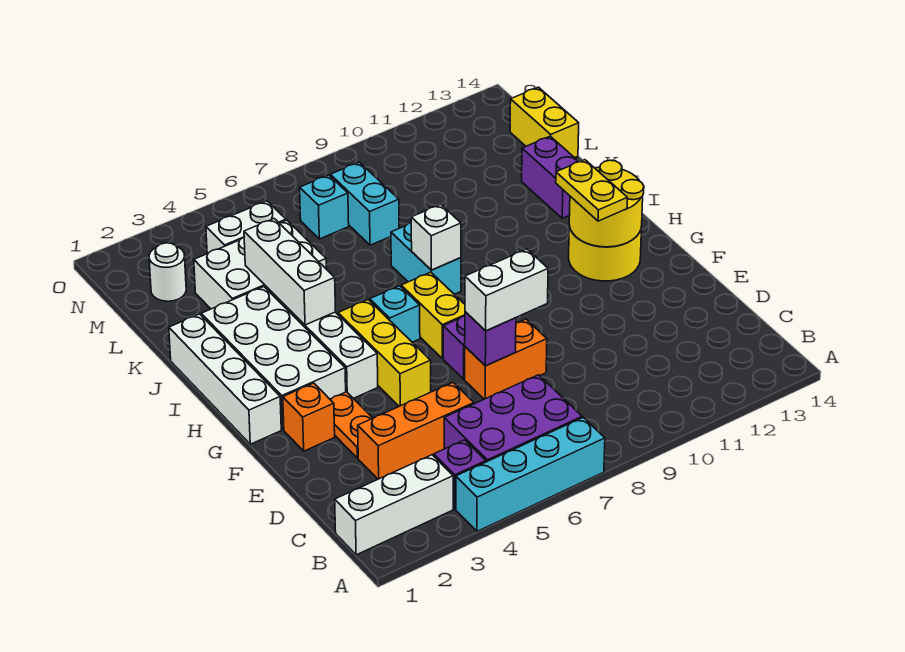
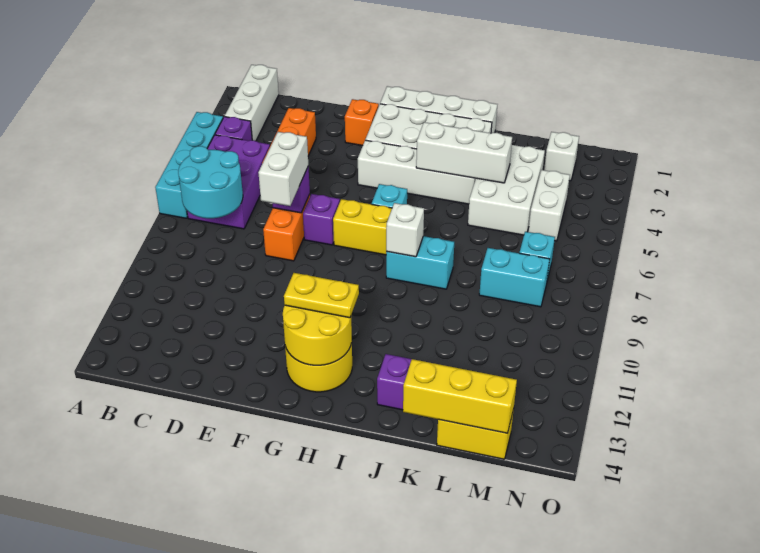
none -> cyan round brick B7:C8 level 2
orange plate E3:F3 level 1 -> none
yellow brick F5:H5 level 1 -> yellow brick K14:M14 level 2
white round brick M2 level 1 -> white brick M2 level 1

